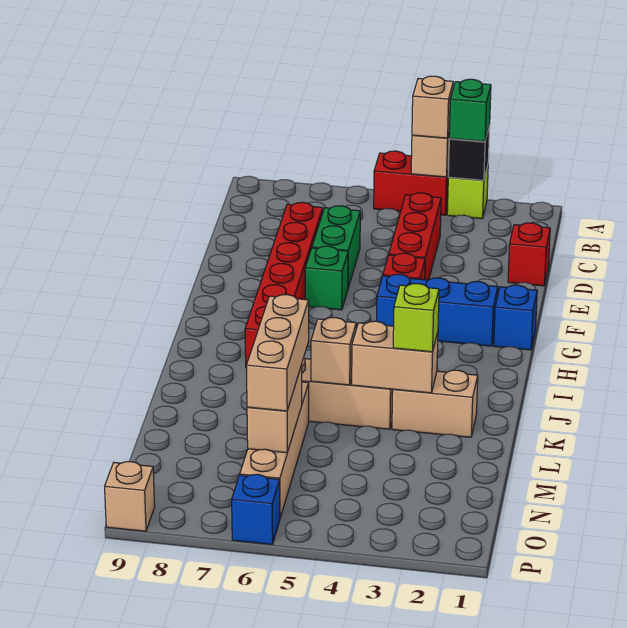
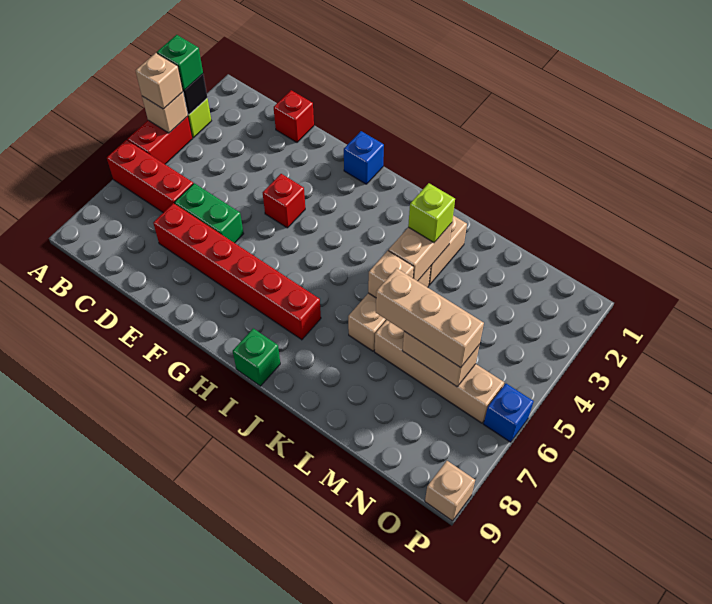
red brick C4:E4 level 1 -> red brick A6:C6 level 1
green brick F6 level 1 -> green brick I9 level 1
blue brick G2:G4 level 1 -> none

